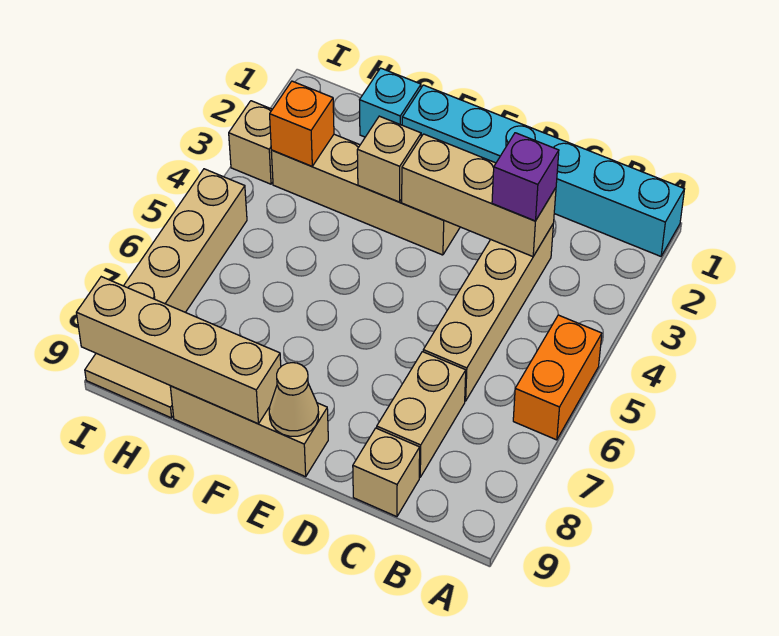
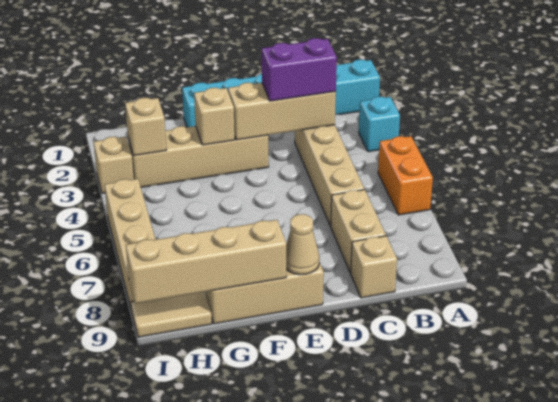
purple brick C3 level 3 -> purple brick C3:D3 level 3
cyan brick G1 level 1 -> cyan brick A3 level 1
orange brick H3 level 2 -> tan brick H3 level 2

